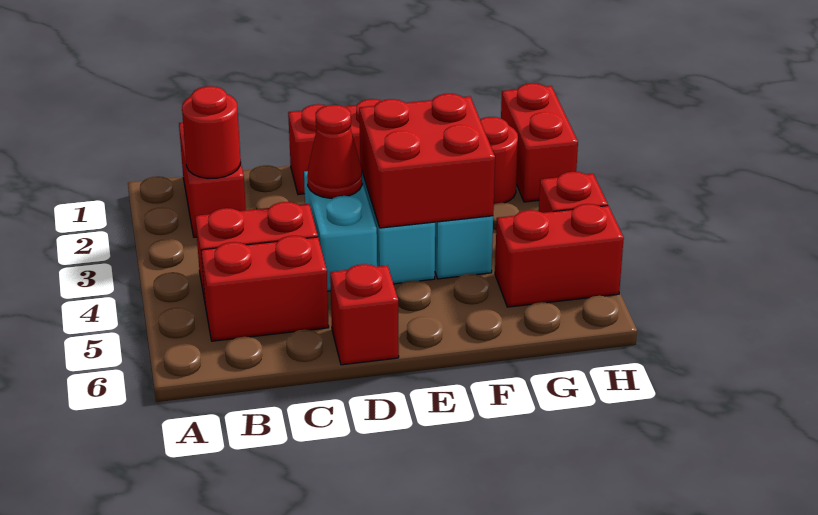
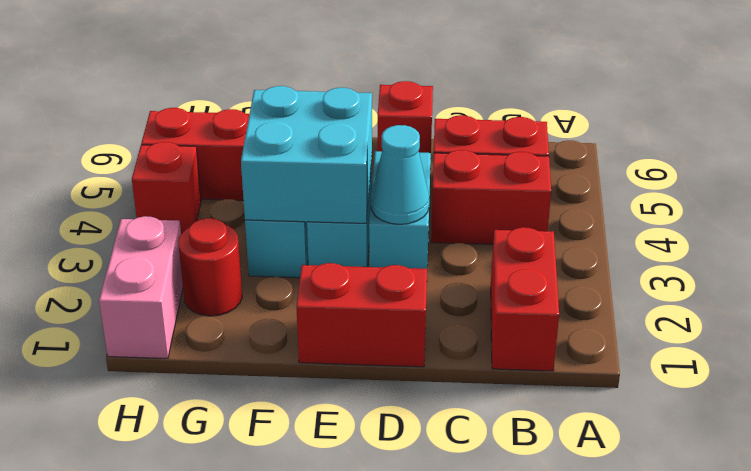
red round brick B2 level 2 -> none
red cone D3 level 2 -> cyan cone D3 level 2
red brick E3:F4 level 2 -> cyan brick E3:F4 level 2
red brick H1:H2 level 1 -> pink brick H1:H2 level 1

